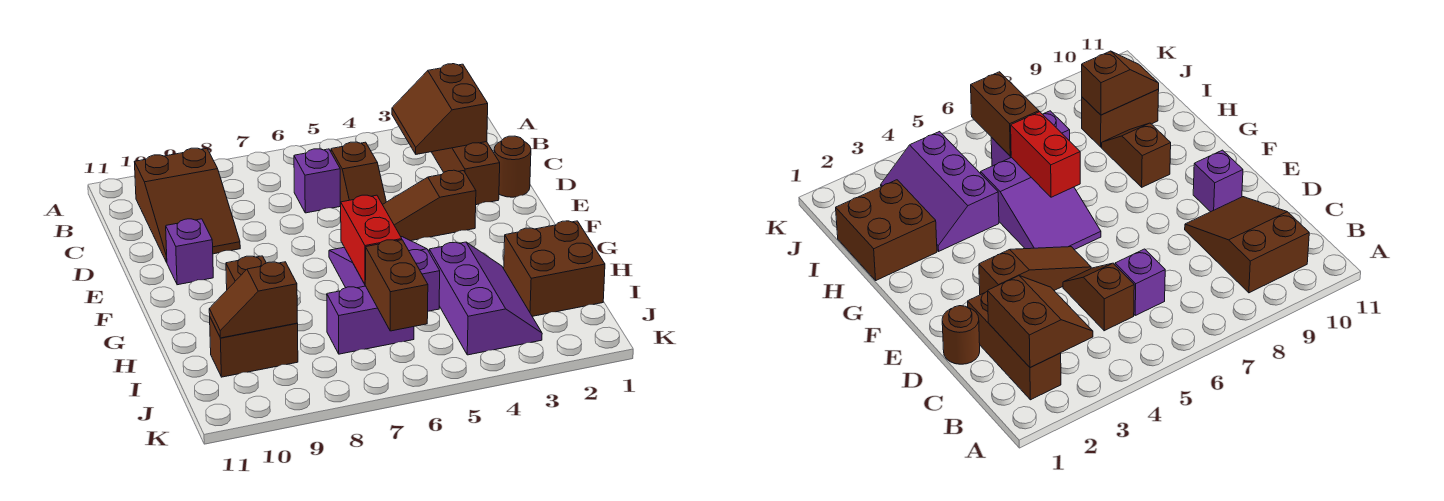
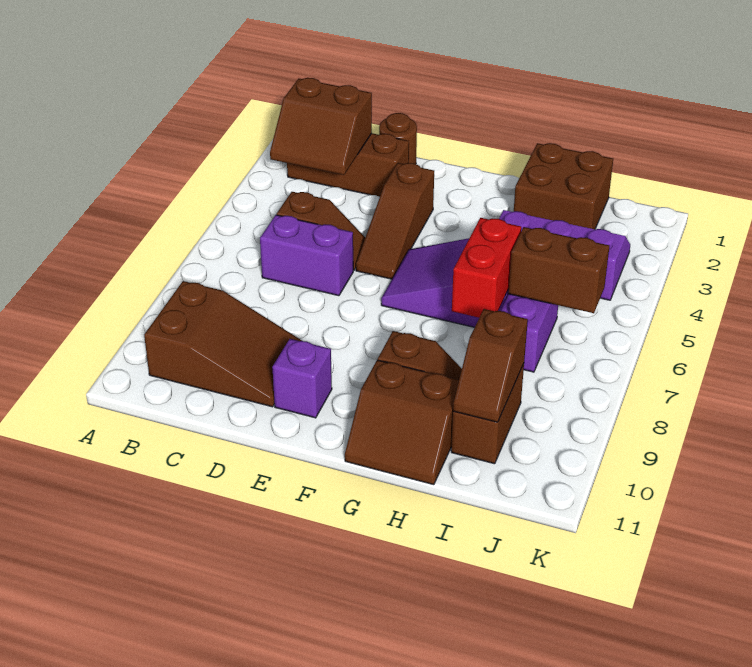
purple brick C6 level 1 -> purple brick C6:D6 level 1
red brick G6:H6 level 2 -> red brick H6:H7 level 2
none -> brown slope G10:H11 level 1 top 10

